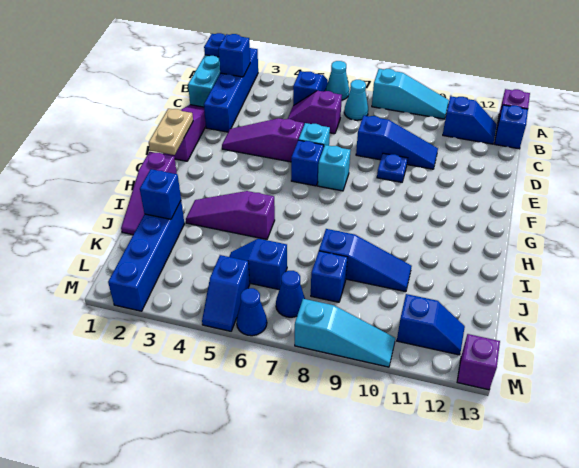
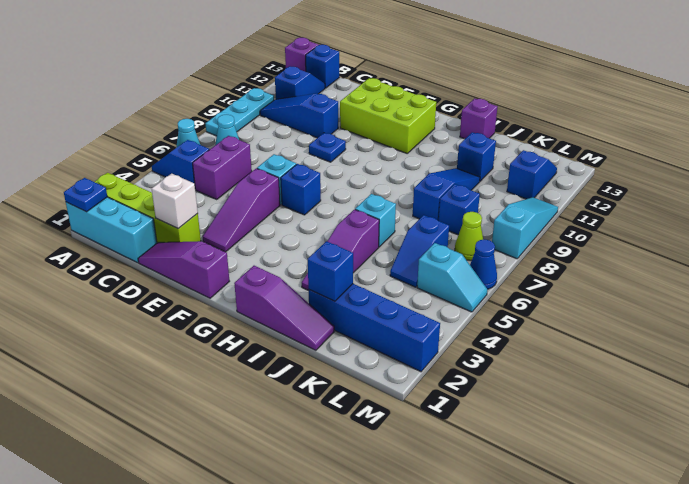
blue brick A2:D2 level 1 -> lime brick A2:D2 level 1
cyan slope A8:A10 level 1 top 8 -> cyan plate A8:A10 level 1
blue brick B2 level 2 -> blue brick J11 level 1
purple slope C5:C6 level 1 top 6 -> purple brick C5:C6 level 1
none -> white brick D2 level 2
blue slope D8:D10 level 1 top 8 -> blue slope B10:D10 level 1 top D
none -> lime brick E11:G12 level 1
tan plate F1:G1 level 2 -> none
cyan brick F7 level 1 -> cyan brick I6 level 1
blue slope L5:M5 level 1 top L -> cyan slope L5:M5 level 1 top L
blue cone L7 level 1 -> lime cone L7 level 1
purple brick M13 level 1 -> purple brick I13 level 1

